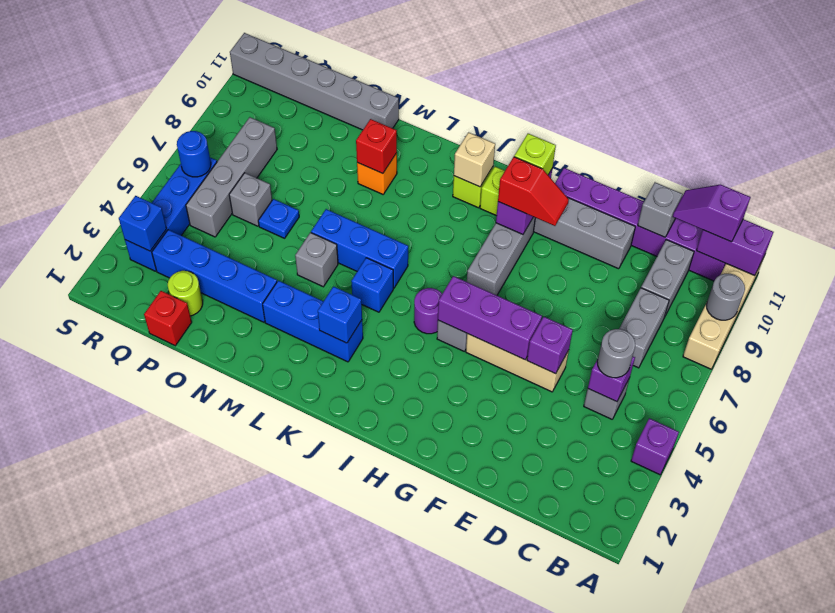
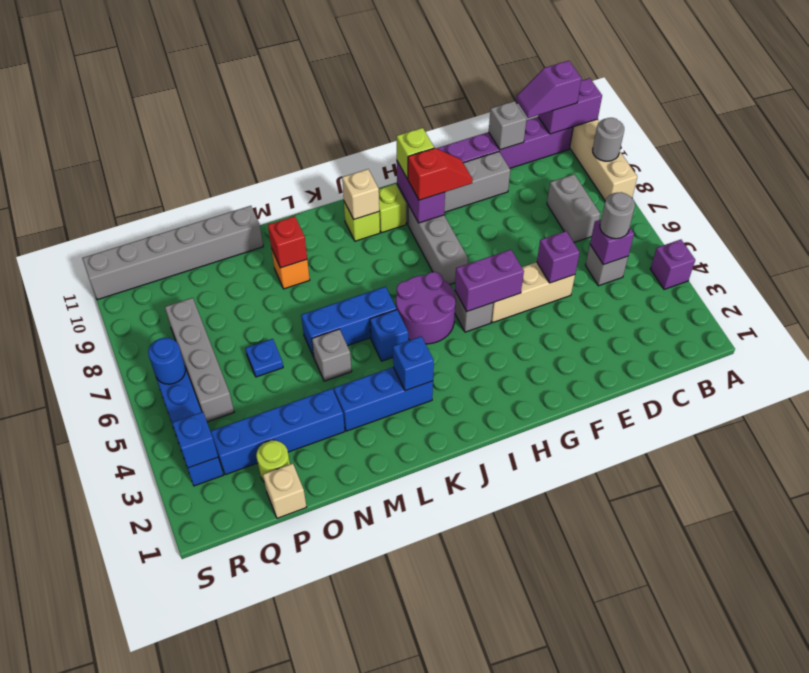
grey brick C9:C10 level 1 -> none
purple brick F5:H5 level 2 -> purple brick G5:H5 level 2
purple round brick I5 level 1 -> purple round brick I5:J6 level 1
red brick P1 level 1 -> tan brick P1 level 1
grey brick P6 level 1 -> none

